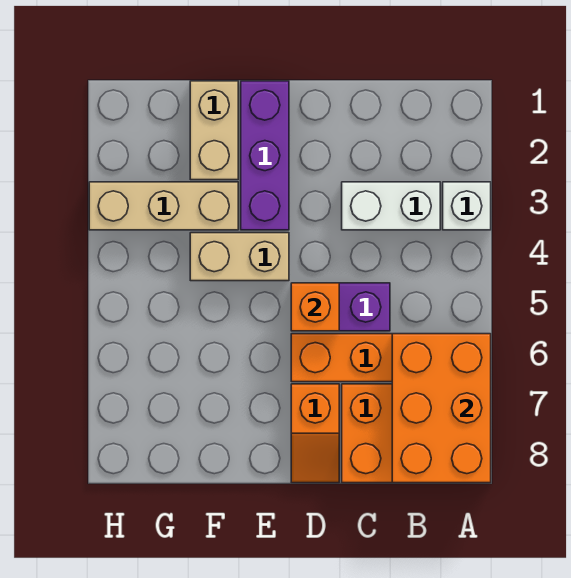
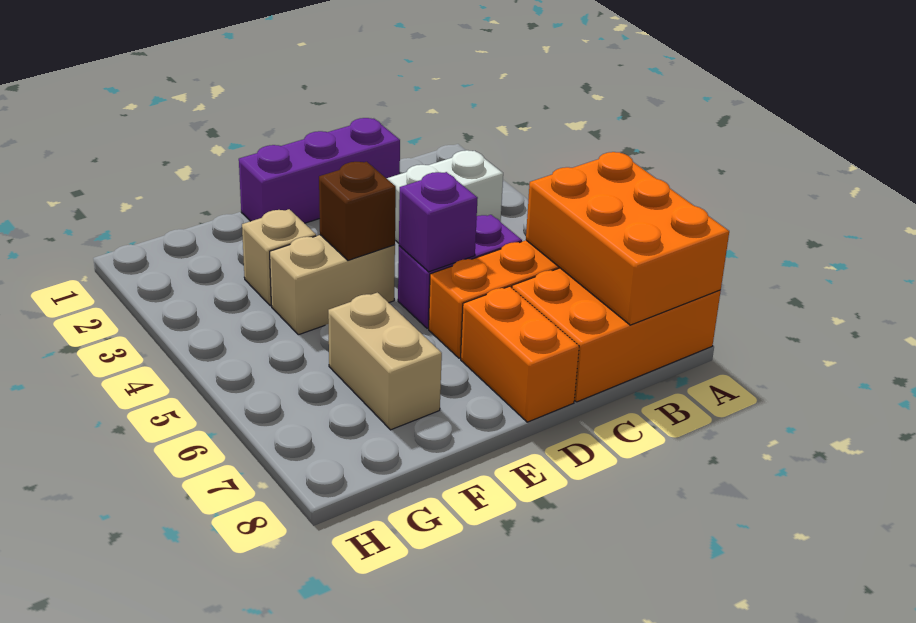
white brick A3 level 1 -> none
orange brick D5 level 2 -> purple brick D5 level 2
orange slope D7:D8 level 1 top 7 -> orange brick D7:D8 level 1
purple brick E1:E3 level 1 -> purple brick C1:E1 level 1
none -> brown brick E4 level 2
tan brick F1:F2 level 1 -> tan brick F6:F7 level 1
tan brick F3:H3 level 1 -> tan brick F3 level 1

